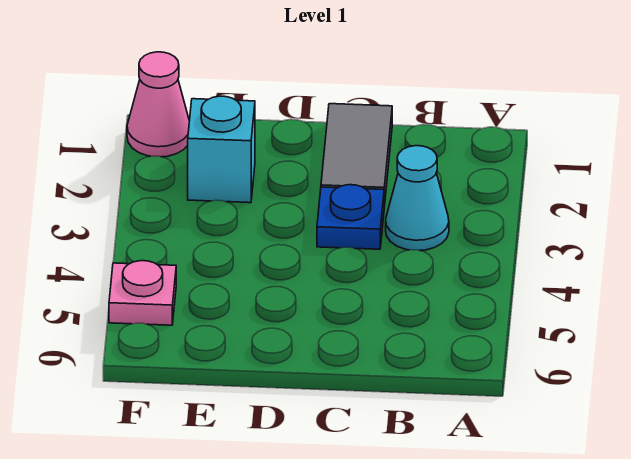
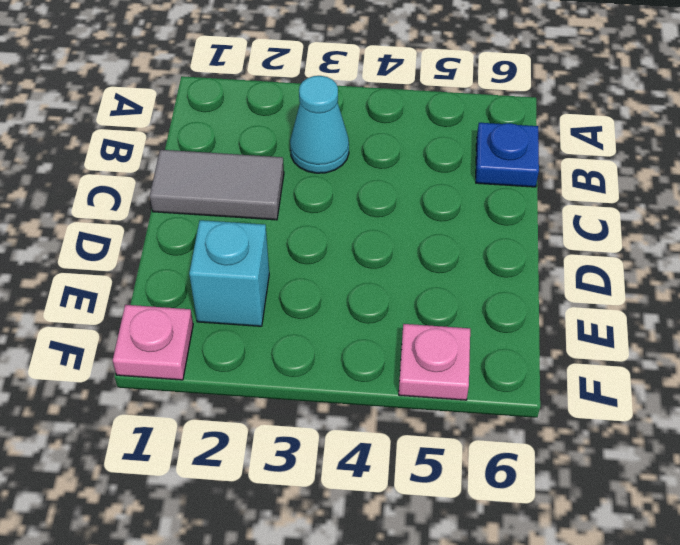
blue plate C3 level 1 -> blue plate B6 level 1
pink cone F1 level 1 -> pink plate F1 level 1

